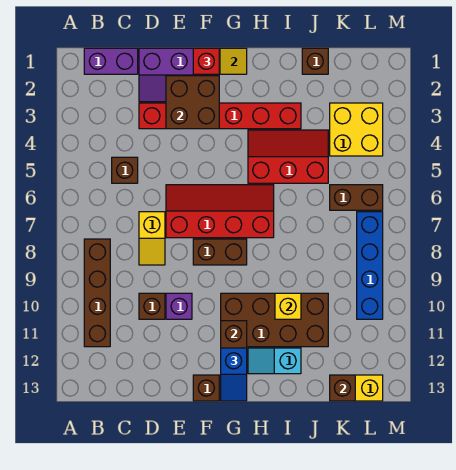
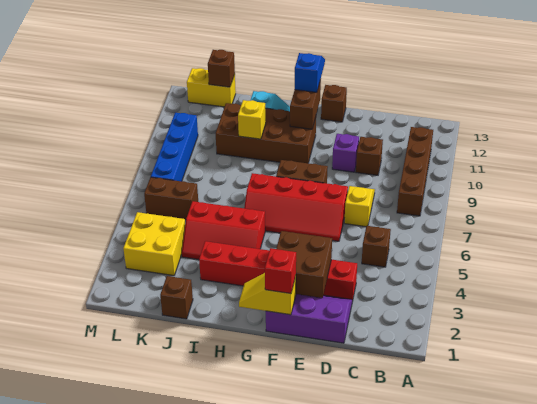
purple brick B1:C1 level 1 -> none

